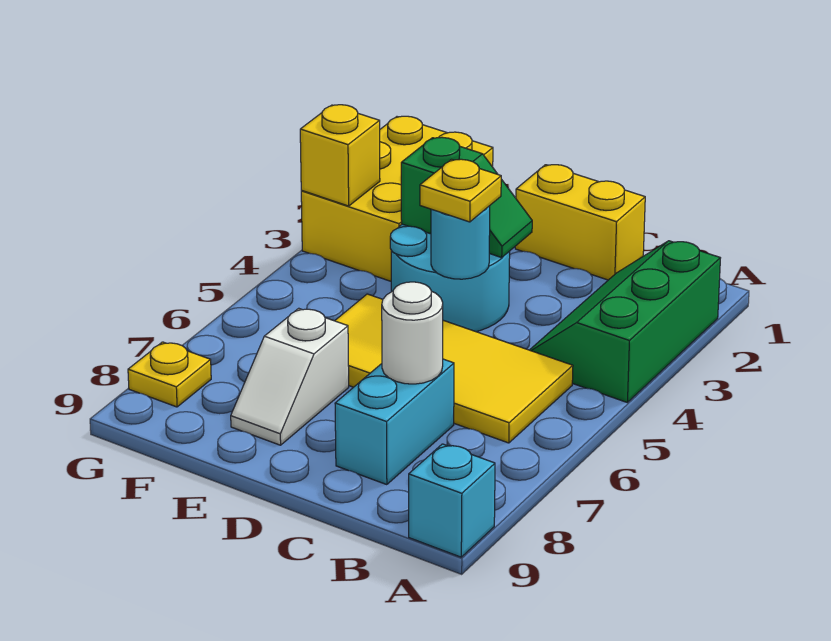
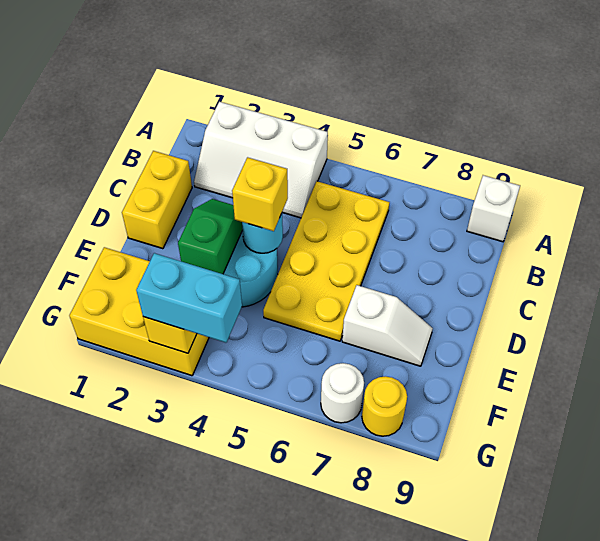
green slope A2:B4 level 1 top A -> white slope A2:B4 level 1 top A
cyan brick A9 level 1 -> white brick A9 level 1
yellow tile B5:E6 level 1 -> yellow plate B5:E6 level 1
cyan brick C7:C8 level 1 -> cyan brick G3:G4 level 3
white round brick C7 level 2 -> white round brick G7 level 1
yellow plate D4 level 3 -> yellow brick D4 level 3
yellow plate G8 level 1 -> yellow round brick G8 level 1

